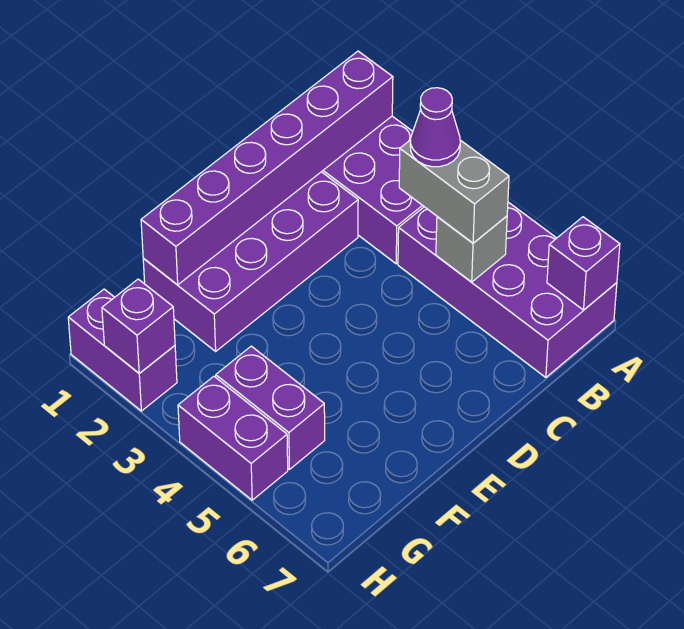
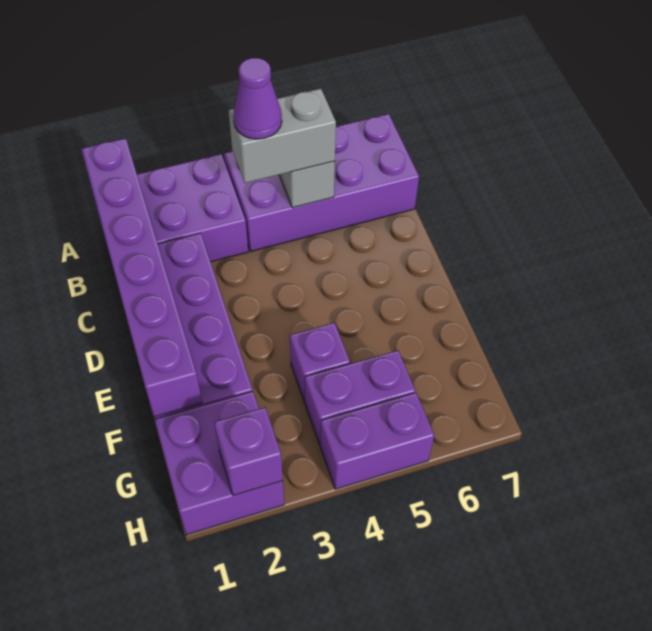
purple brick A7 level 2 -> purple brick F4 level 1
purple brick H1:H2 level 1 -> purple brick G1:H2 level 1

